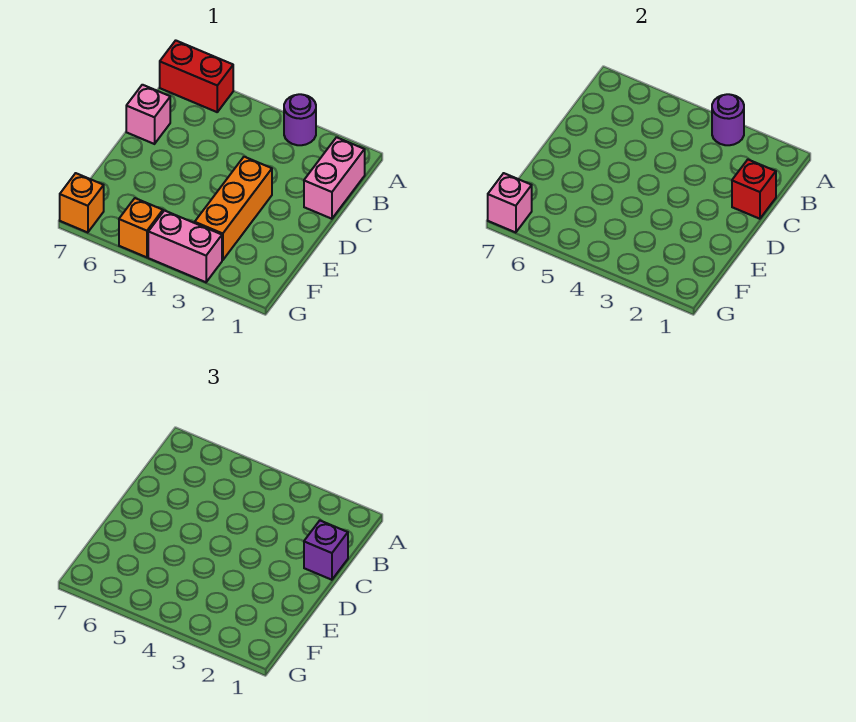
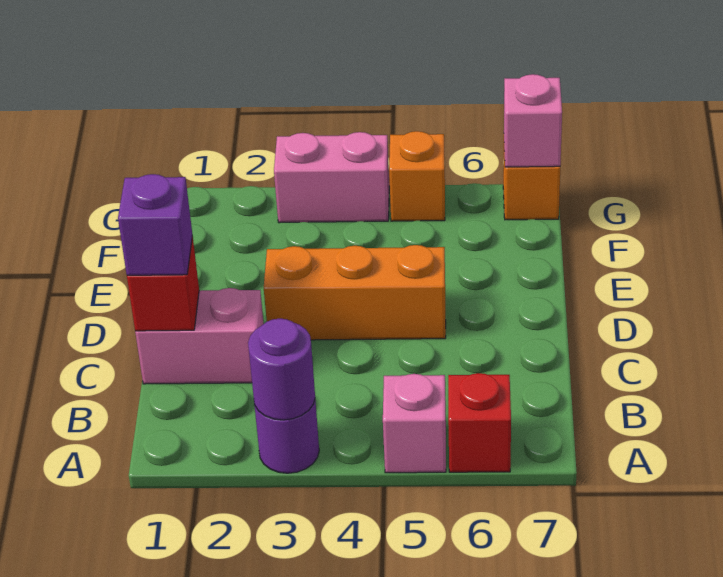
red brick A6:A7 level 1 -> red brick A6 level 1
pink brick B1:C1 level 1 -> pink brick C1:C2 level 1
pink brick C7 level 1 -> pink brick A5 level 1
orange brick D3:F3 level 1 -> orange brick D3:D5 level 1

